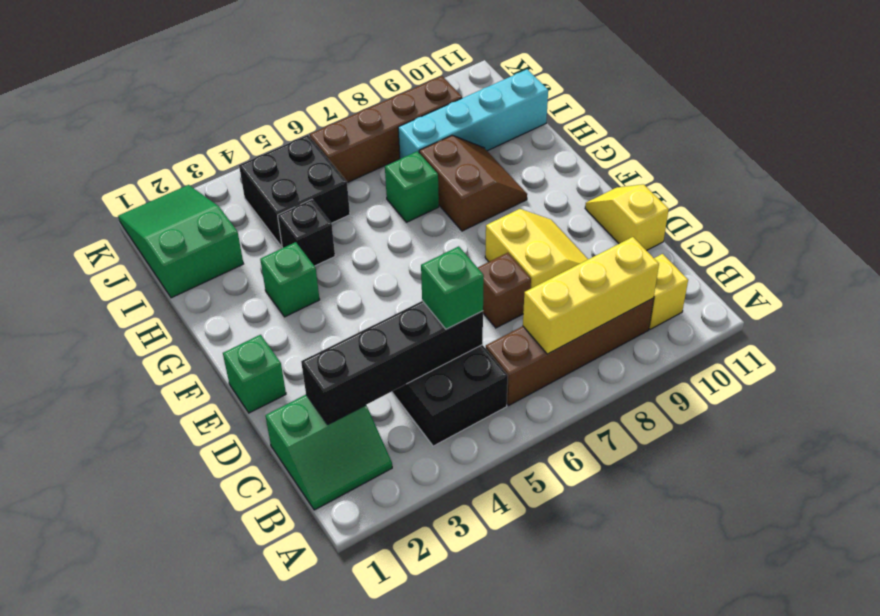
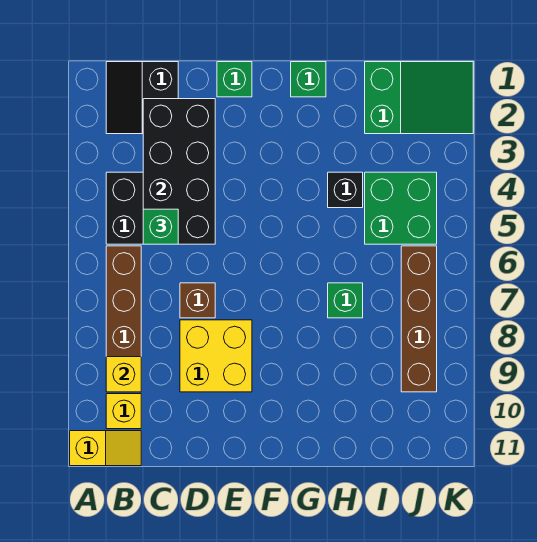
green slope B1:C2 level 1 top C -> black slope B1:C2 level 1 top C
yellow brick B7:B9 level 2 -> yellow brick B9 level 2
black brick C2:C5 level 2 -> black brick C2:D5 level 2
yellow slope D8:E9 level 1 top 8 -> yellow brick D8:E9 level 1
yellow slope D11:E11 level 1 top D -> yellow slope A11:B11 level 1 top A
green brick G3 level 1 -> green brick G1 level 1
brown slope G8:H9 level 1 top 8 -> none
black brick I4:J5 level 1 -> green brick I4:J5 level 1
cyan brick I8:I11 level 1 -> none

